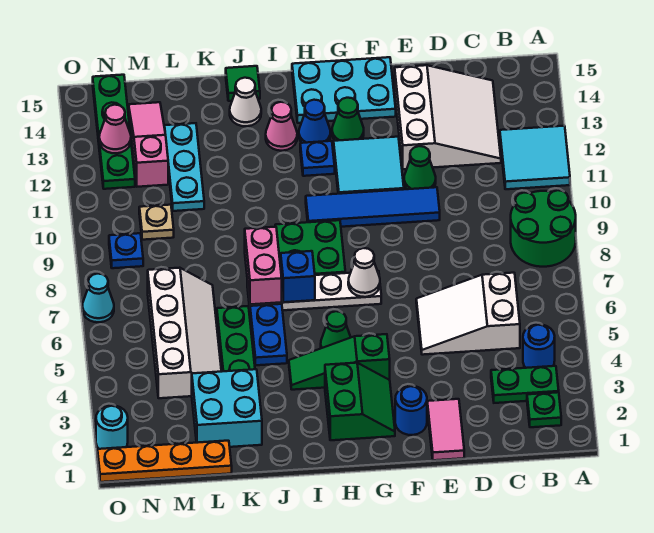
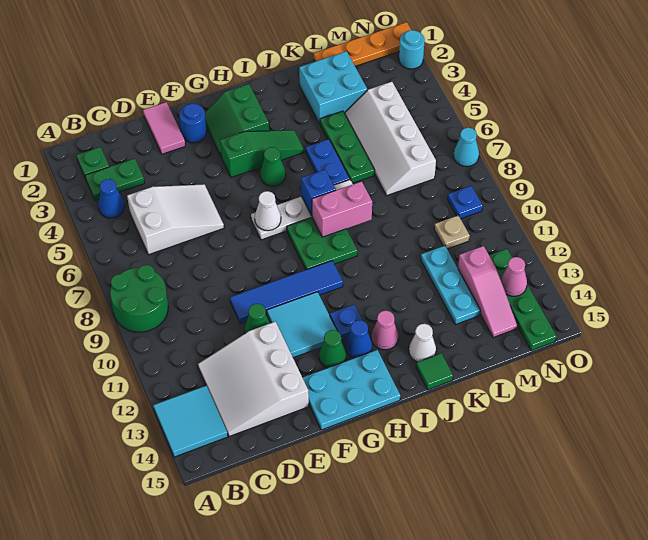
cyan tile A11:B12 level 1 -> cyan tile A13:B14 level 1
blue round brick B4 level 1 -> blue cone B4 level 1
pink brick J7:J8 level 2 -> pink brick I8:J8 level 2

